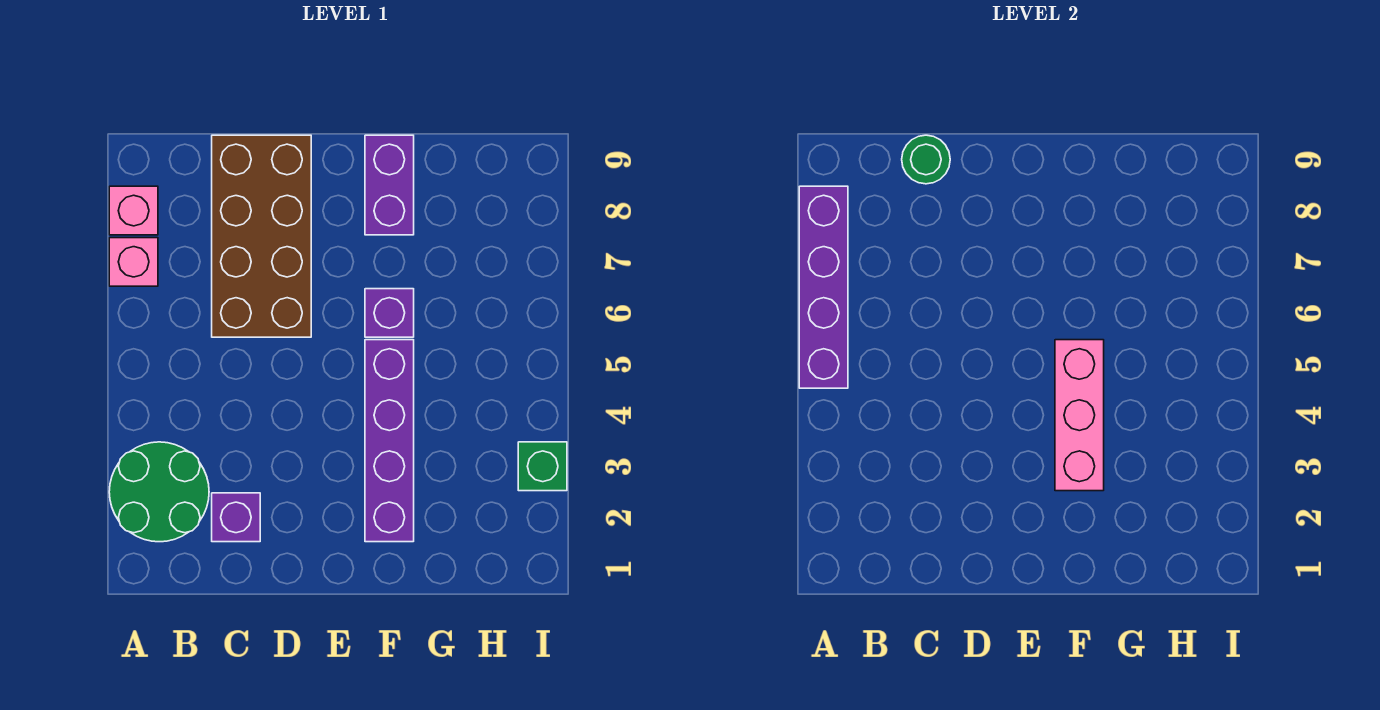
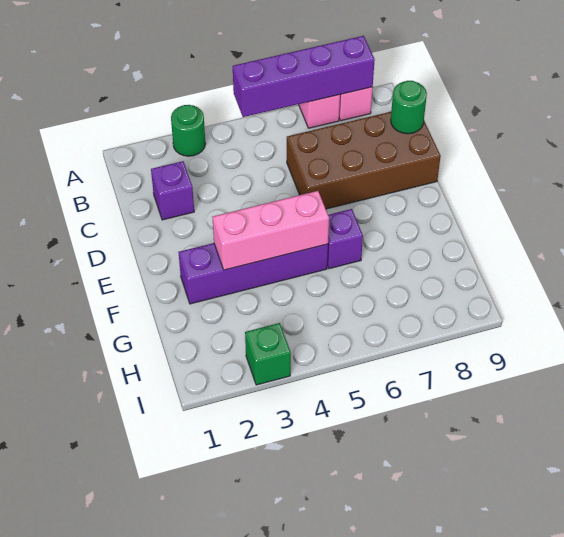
green round brick A2:B3 level 1 -> green round brick A3 level 1
purple brick F8:F9 level 1 -> none

